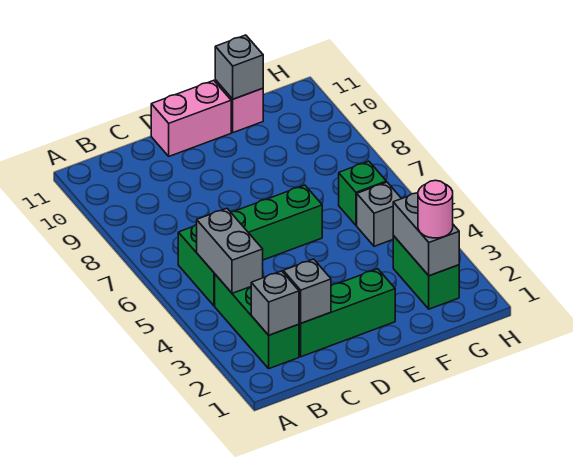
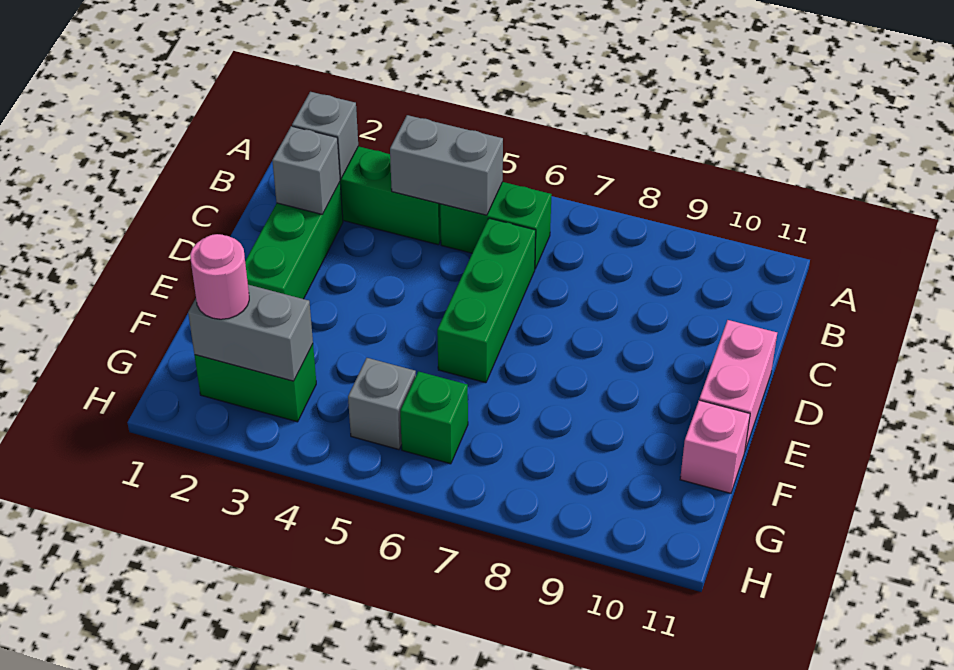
grey brick F11 level 2 -> none

